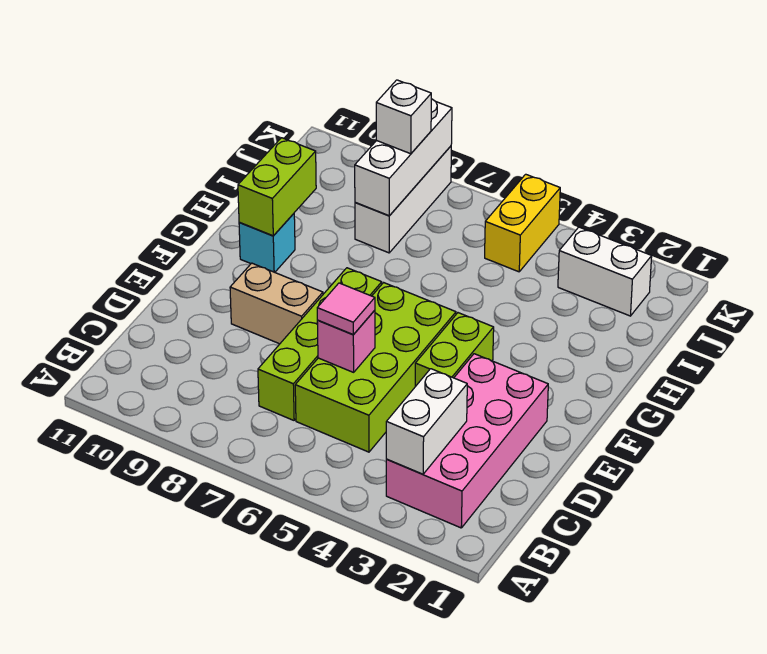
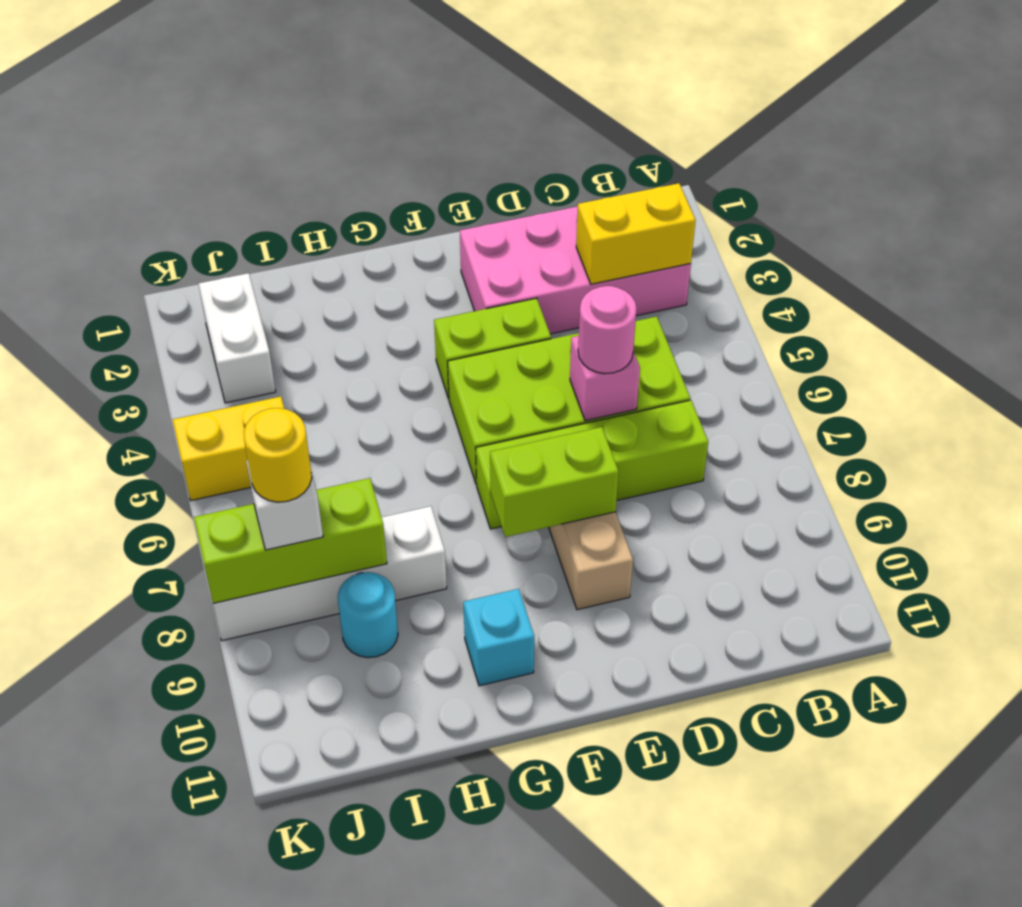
white brick B3:C3 level 2 -> yellow brick B3:C3 level 2
pink tile D6 level 3 -> pink round brick D6 level 3
lime brick G10:H10 level 2 -> lime brick E8:F8 level 2
white brick I8:K8 level 1 -> white brick H8:K8 level 1
white brick I8:K8 level 2 -> lime brick I8:K8 level 2
none -> cyan round brick I9 level 1
none -> yellow round brick J8 level 4

